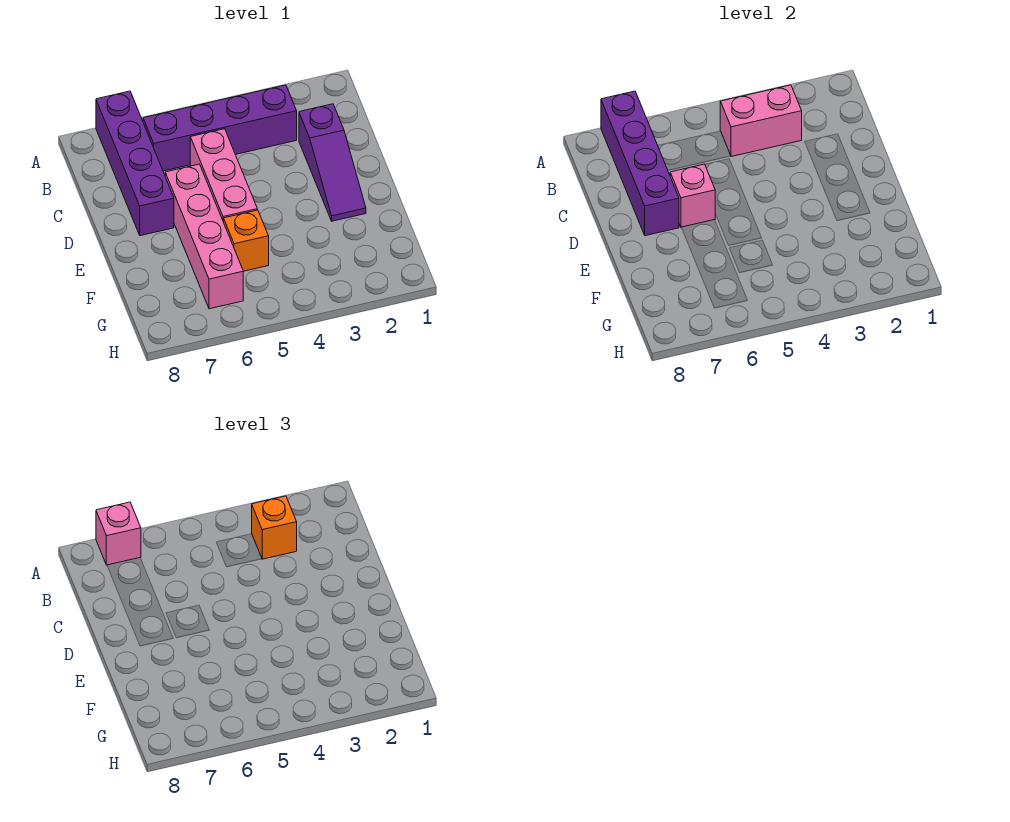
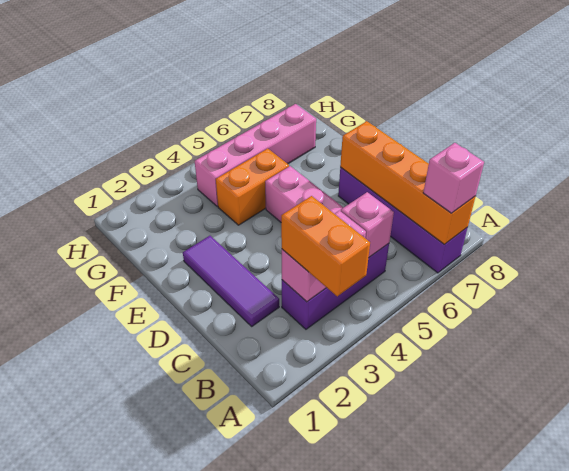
purple brick A7:D7 level 2 -> orange brick A7:D7 level 2
purple brick B3:B6 level 1 -> purple brick B3:B5 level 1
orange brick B3 level 3 -> orange brick A3:B3 level 3
purple slope C2:E2 level 1 top C -> purple tile C2:E2 level 1
pink brick D6:G6 level 1 -> pink brick G4:G7 level 1
pink brick D6 level 2 -> pink brick B5 level 2
orange brick F5 level 1 -> orange brick F4:F5 level 1

